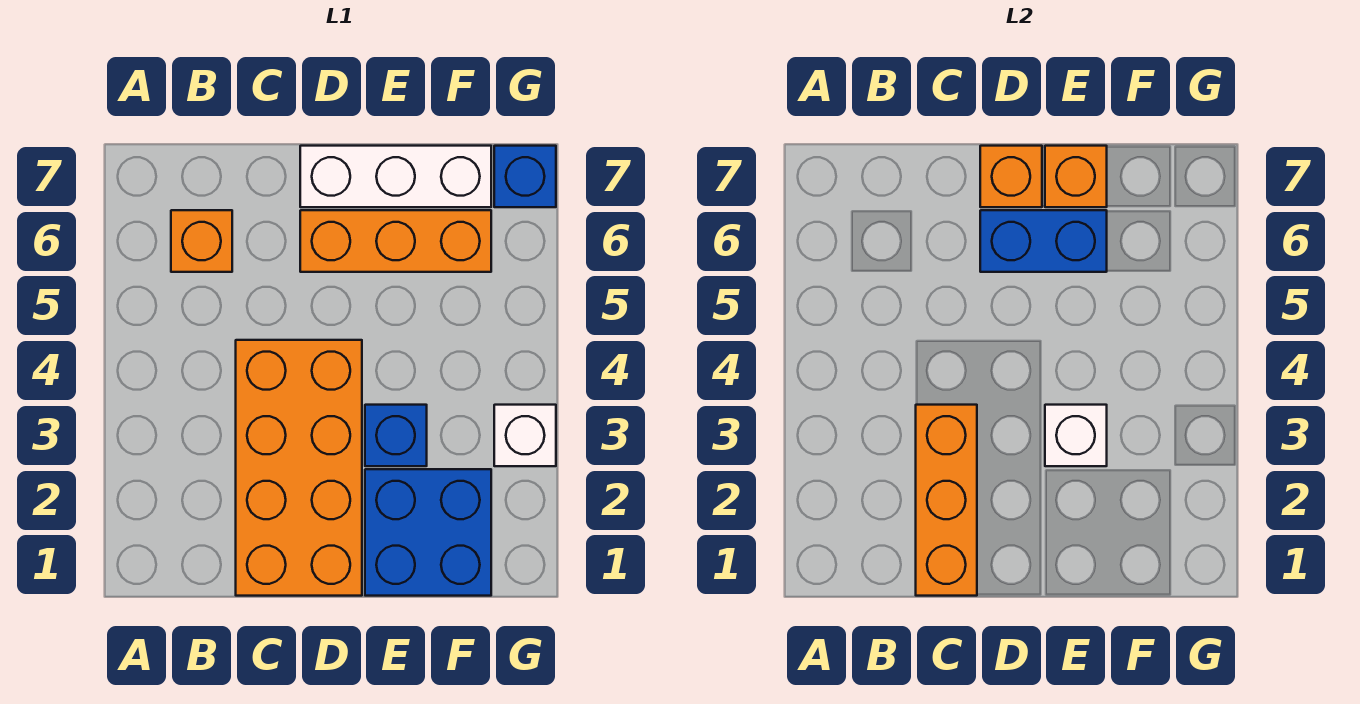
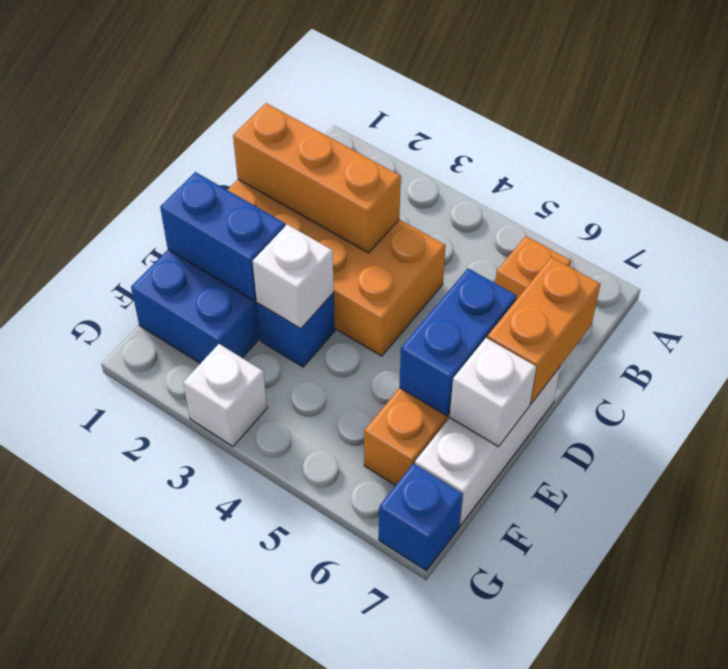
orange brick D7 level 2 -> orange brick C7:D7 level 2
none -> blue brick E1:E2 level 2
orange brick E7 level 2 -> white brick E7 level 2

